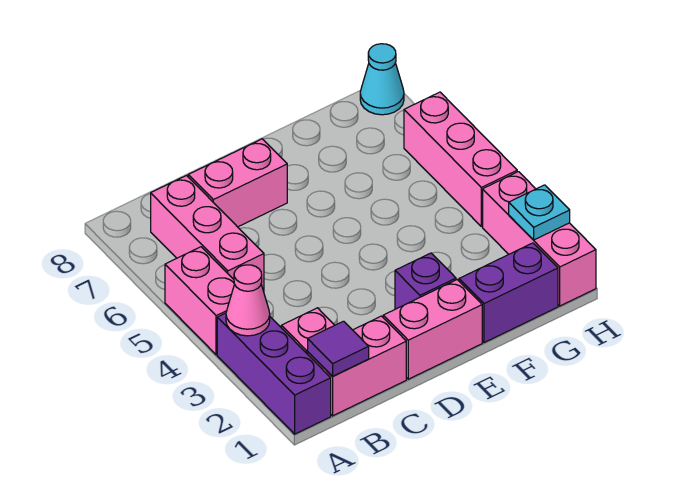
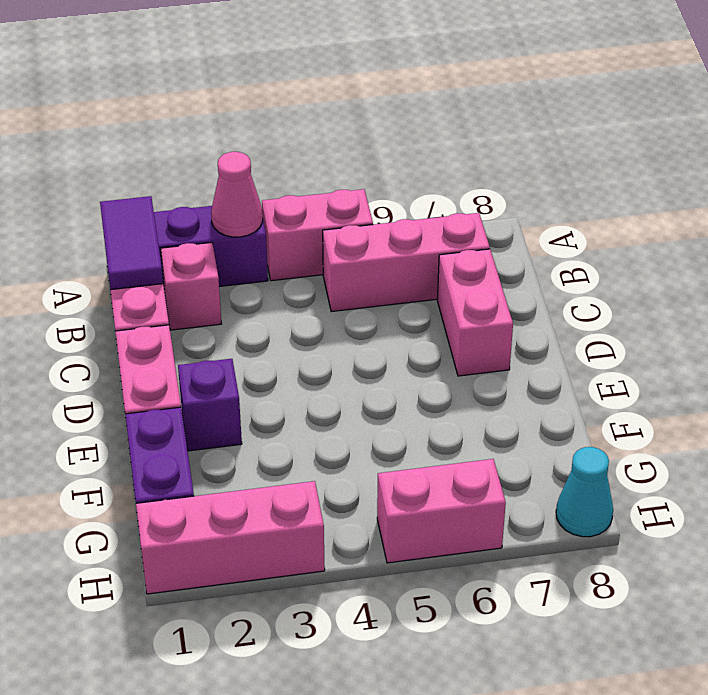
purple tile B1 level 2 -> purple tile A1:B1 level 2
cyan plate H2 level 2 -> none
pink brick H4:H6 level 1 -> pink brick H5:H6 level 1

